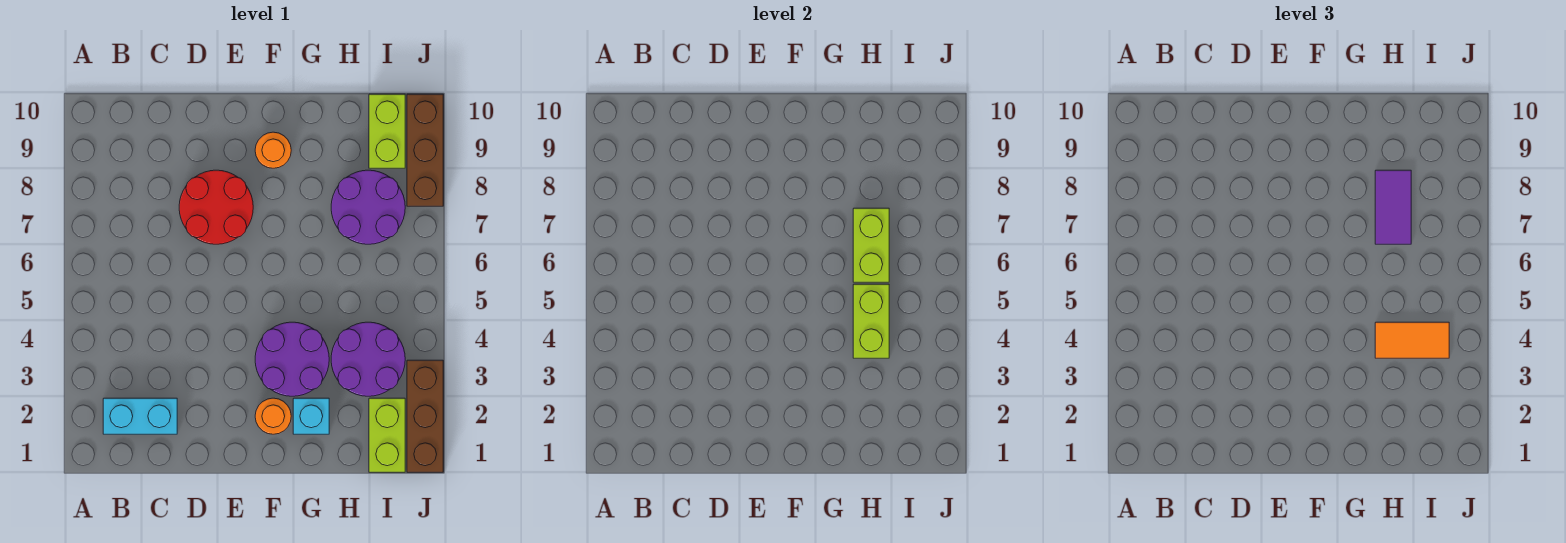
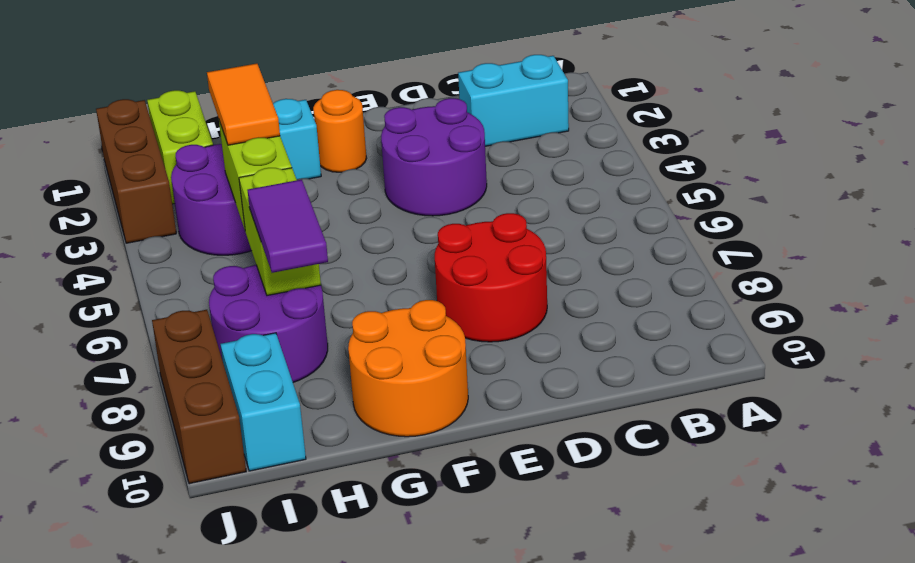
purple round brick F3:G4 level 1 -> purple round brick D3:E4 level 1
orange round brick F9 level 1 -> orange round brick F9:G10 level 1
orange tile H4:I4 level 3 -> orange tile H3:H4 level 3
lime brick I9:I10 level 1 -> cyan brick I9:I10 level 1

